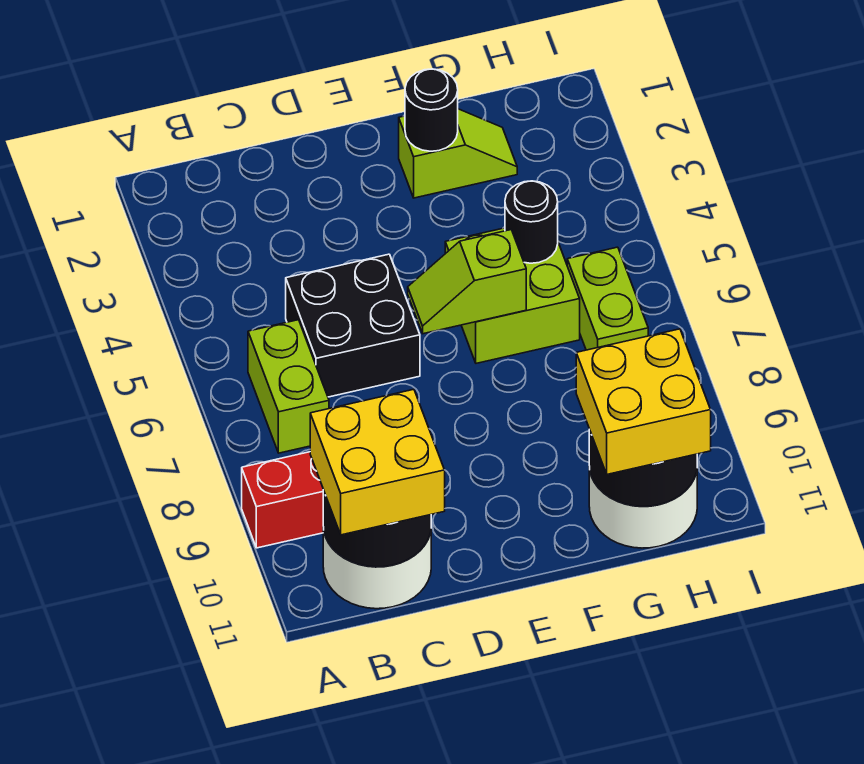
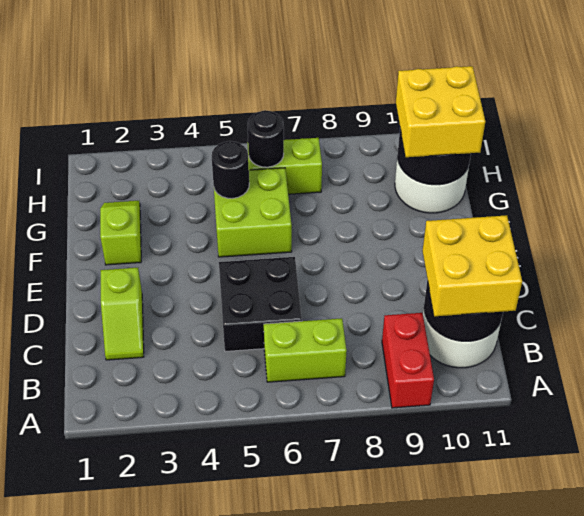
lime slope E6:F6 level 2 top F -> lime slope C2:D2 level 1 top D
black round brick F2 level 2 -> black round brick H6 level 2

